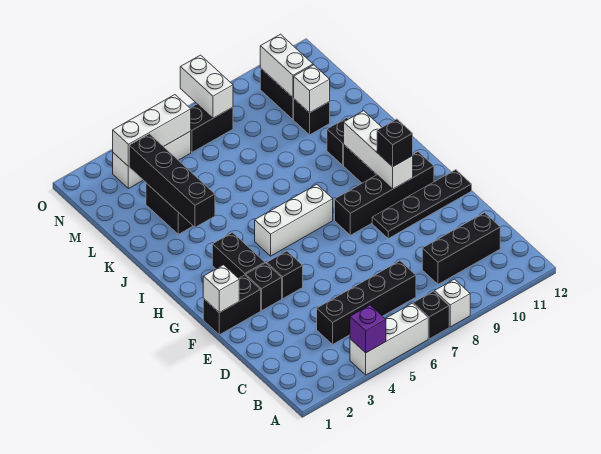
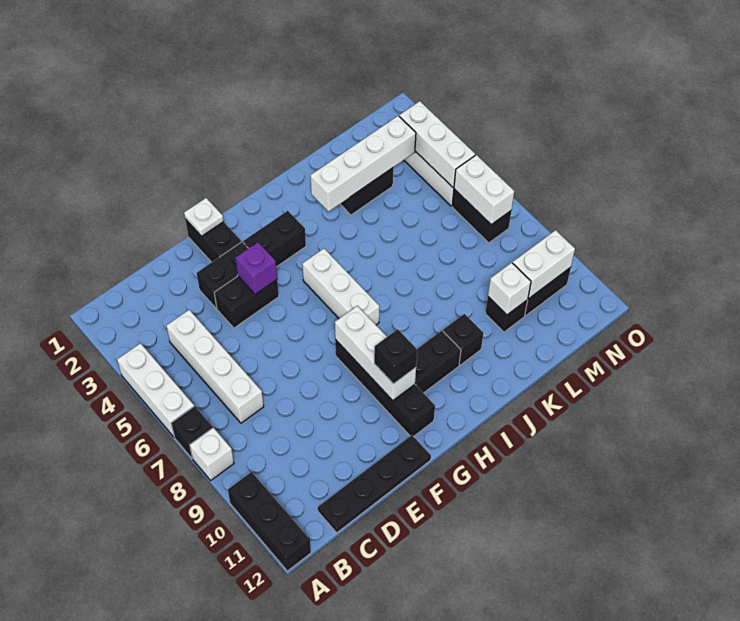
purple brick A4 level 2 -> purple brick F4 level 2
black brick C4:C7 level 1 -> white brick C4:C7 level 1
black brick C9:C11 level 1 -> black brick A10:A12 level 1
white brick F1 level 2 -> white plate F1 level 2
black brick F3 level 1 -> black brick E3:F3 level 1
black brick F4 level 1 -> black brick E4:F4 level 1
black plate F9:F12 level 1 -> black plate C12:F12 level 1
white brick G10:I10 level 2 -> white brick G8:G10 level 2
black brick J3:M3 level 2 -> white brick J3:M3 level 2
white brick N7:O7 level 2 -> white brick N6:N7 level 2

